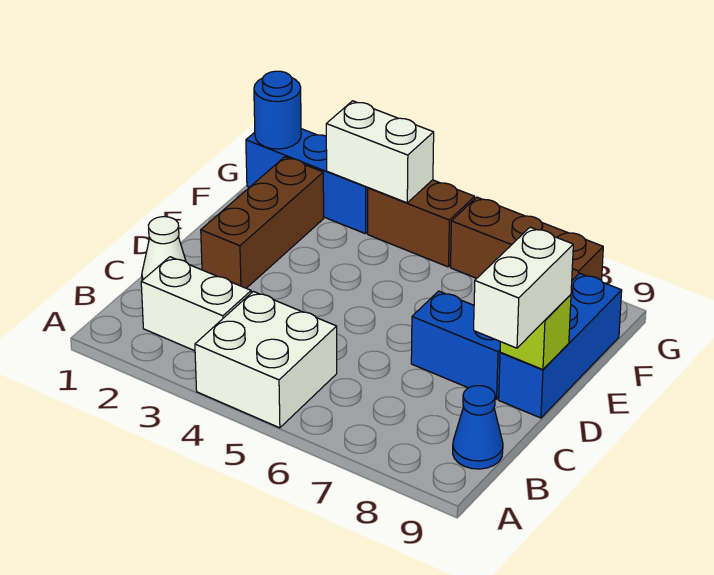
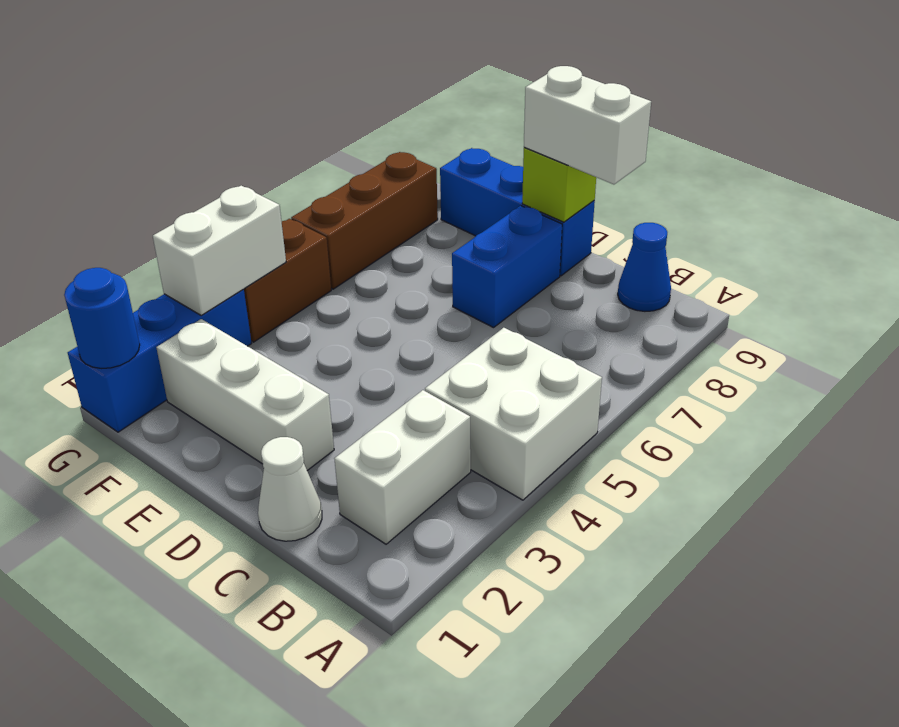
brown brick D2:F2 level 1 -> white brick D2:F2 level 1

